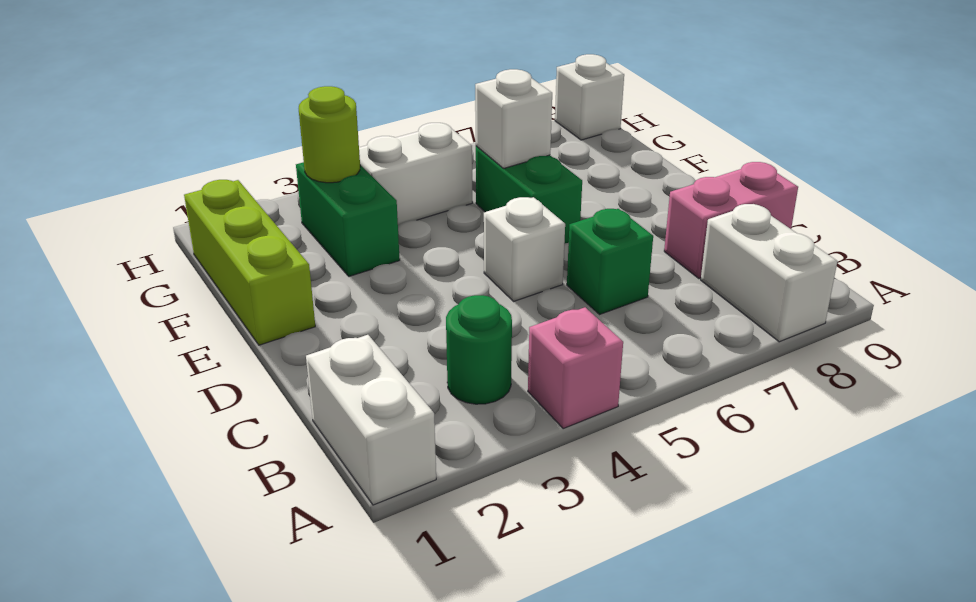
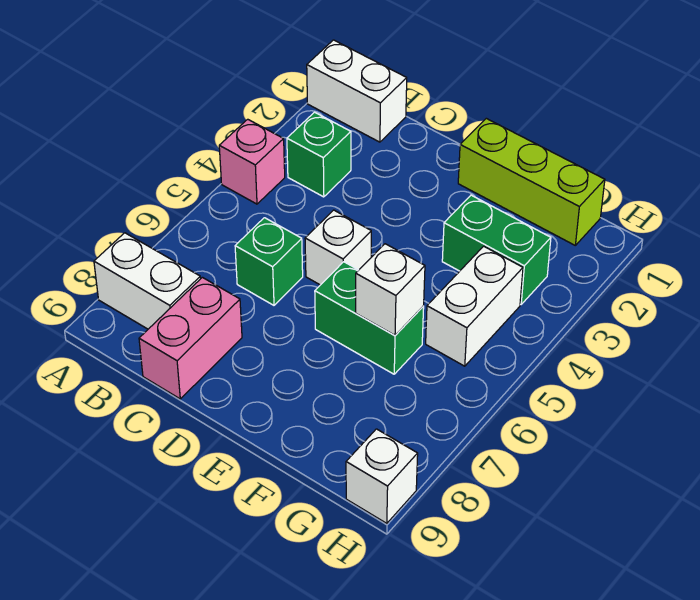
green round brick B3 level 1 -> green brick B3 level 1
lime round brick G3 level 2 -> none

